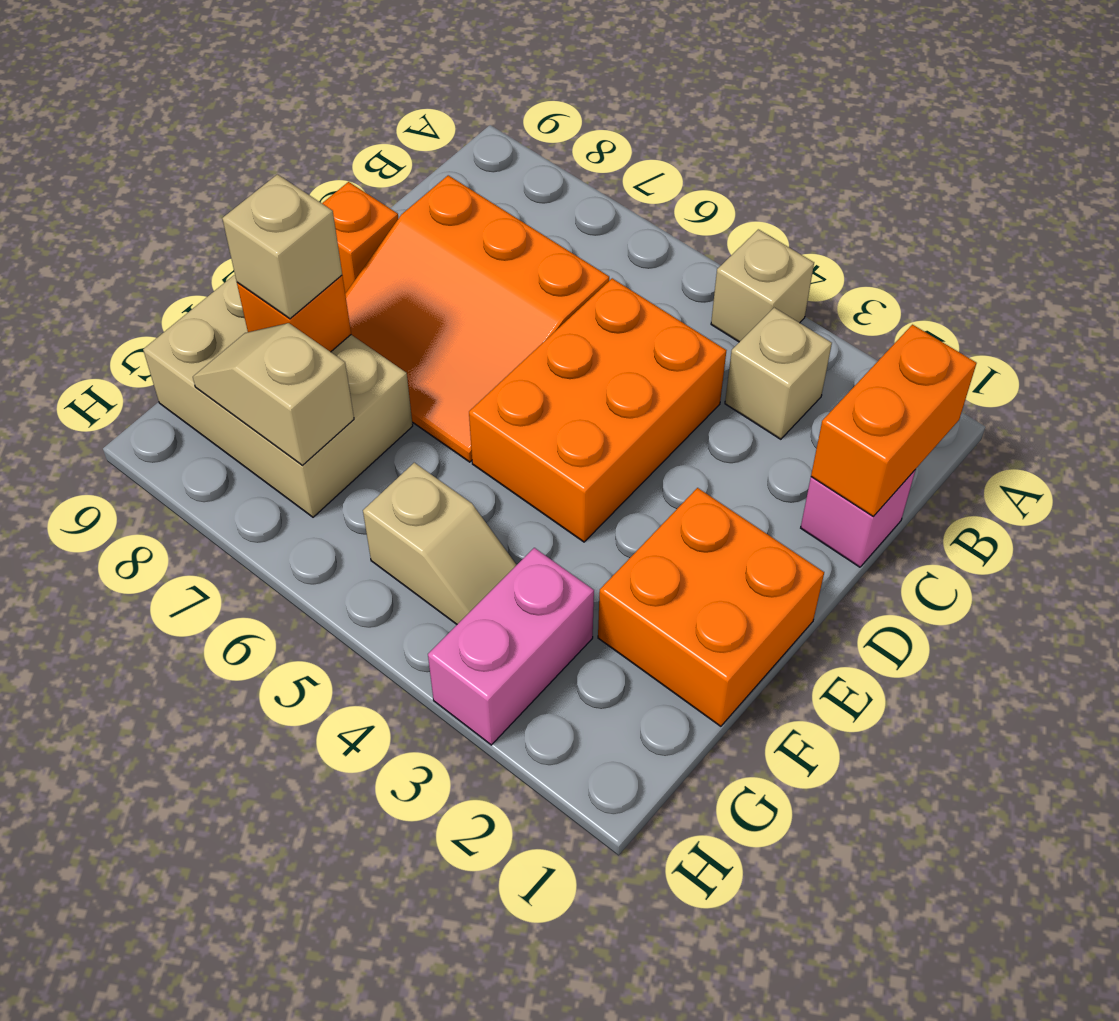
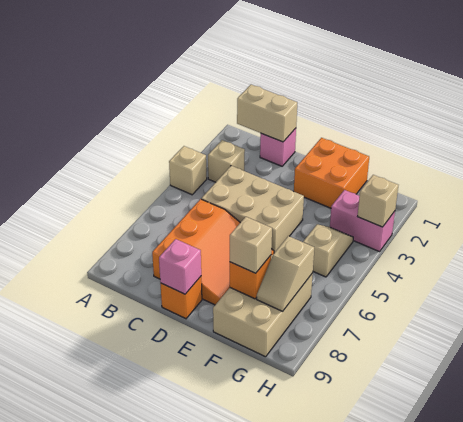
orange brick B1:C1 level 2 -> tan brick B1:C1 level 2
orange brick C4:E5 level 1 -> tan brick C4:E5 level 1
none -> pink brick D9 level 2
none -> tan brick H3 level 2

